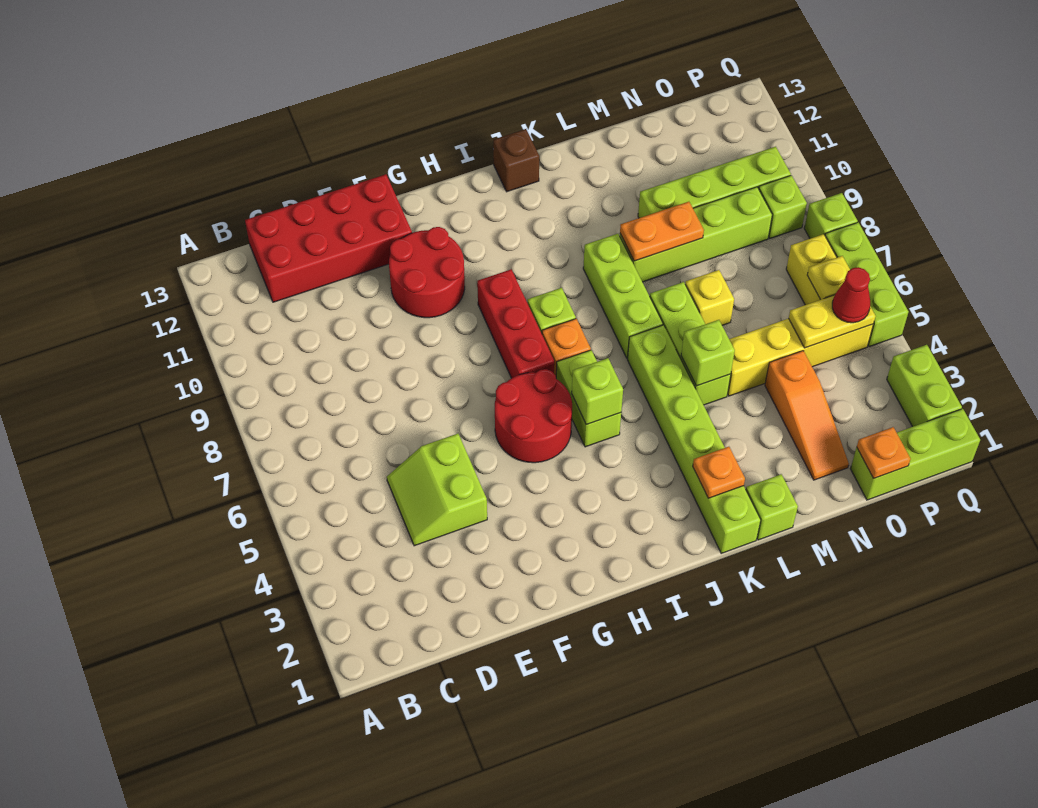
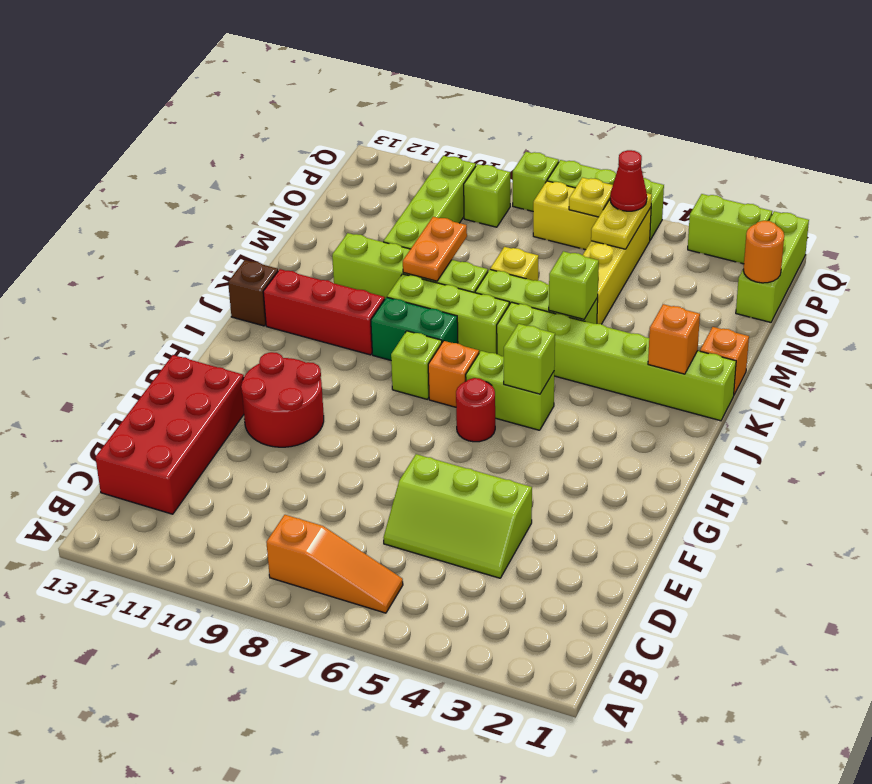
lime slope D4:E5 level 1 top E -> lime slope D4:E6 level 1 top E
red round brick G5:H6 level 1 -> red round brick H6 level 1
red brick H7:H9 level 1 -> red brick J10:J12 level 1
none -> green brick J8:J9 level 1
orange plate K2 level 2 -> orange brick K2 level 2
lime brick L1 level 1 -> orange brick L1 level 1
lime brick L9:O9 level 1 -> lime brick L8:L11 level 1
orange slope N2:N4 level 1 top 4 -> orange slope B6:B8 level 1 top 8
orange plate O1 level 2 -> orange round brick O1 level 2

